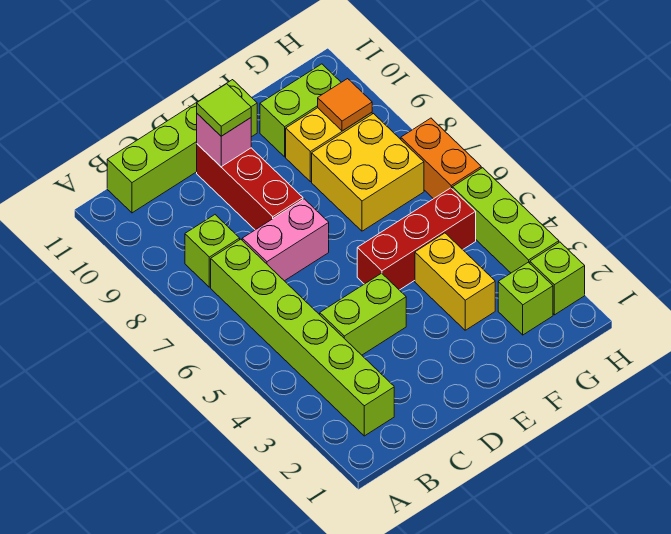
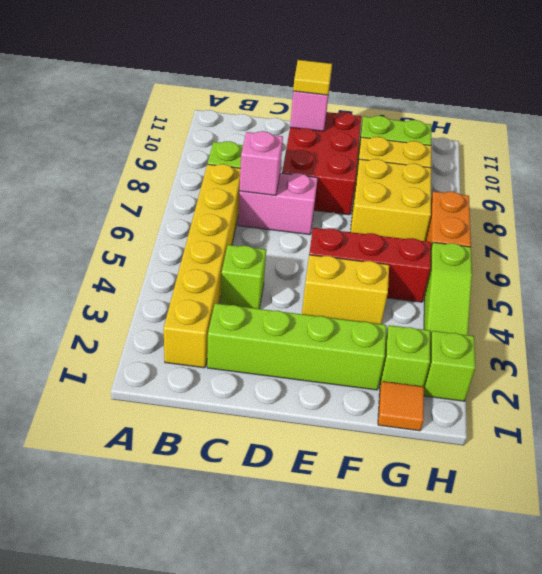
lime brick B2:B7 level 1 -> yellow brick B2:B7 level 1
lime brick B11:E11 level 1 -> lime brick C2:F2 level 1
lime brick C4:D4 level 1 -> lime brick C4 level 1
none -> pink brick C7 level 2
red brick D8:D10 level 1 -> red brick D8:E10 level 1
lime tile D10 level 3 -> yellow tile D10 level 3
yellow brick F3:F4 level 1 -> yellow brick E4:F4 level 1
orange tile G9 level 2 -> orange tile G1 level 1
lime brick H3:H5 level 1 -> lime slope H3:H5 level 1 top 5

